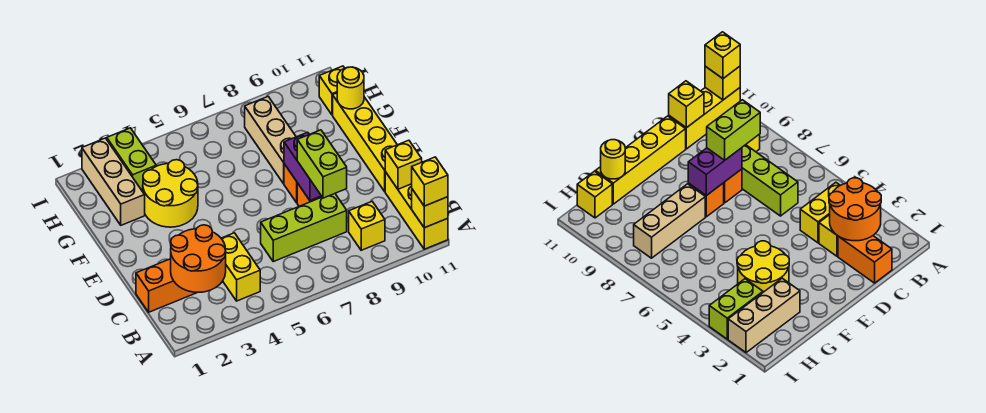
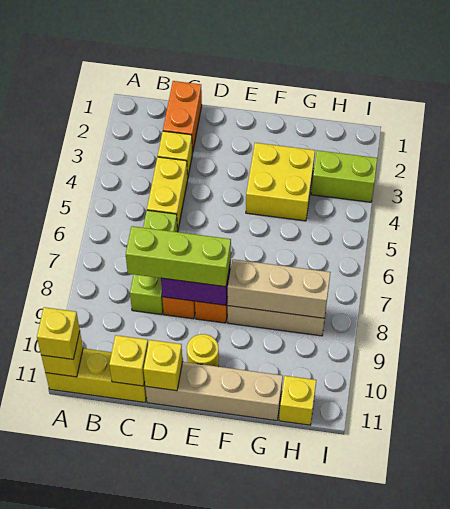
orange round brick B2:C3 level 2 -> none
yellow brick B4:C4 level 1 -> yellow brick C4:C5 level 1
yellow brick B9 level 1 -> yellow brick D11 level 2
lime brick C8:D8 level 3 -> lime brick C8:E8 level 3
yellow brick D11:G11 level 1 -> tan brick D11:G11 level 1
yellow round brick F3:G4 level 1 -> yellow brick F3:G4 level 1
tan brick G2:I2 level 1 -> tan brick F8:H8 level 2
yellow round brick G11 level 2 -> yellow round brick E10 level 1

